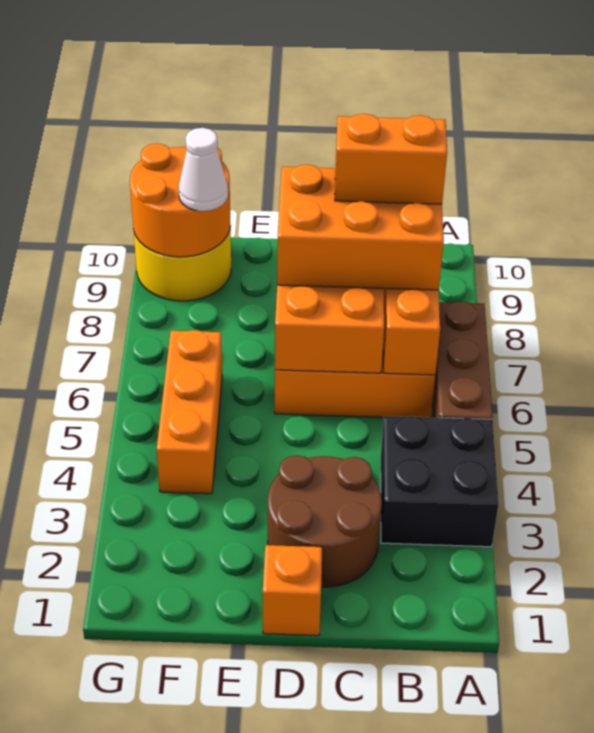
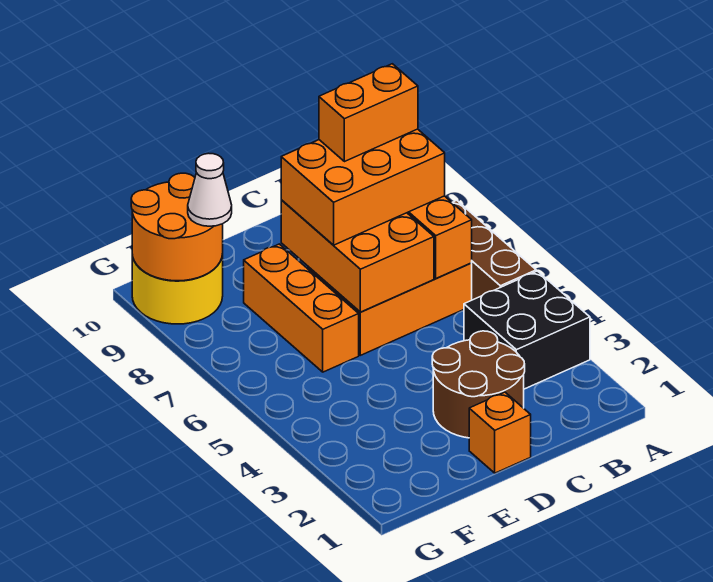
orange brick F4:F6 level 1 -> orange brick E6:E8 level 1

